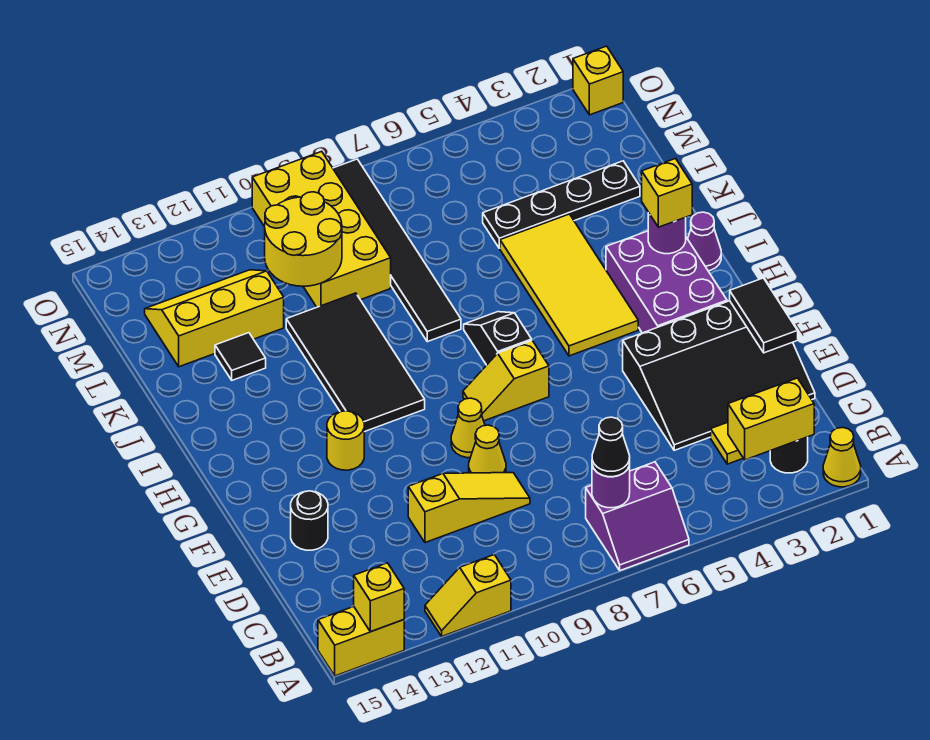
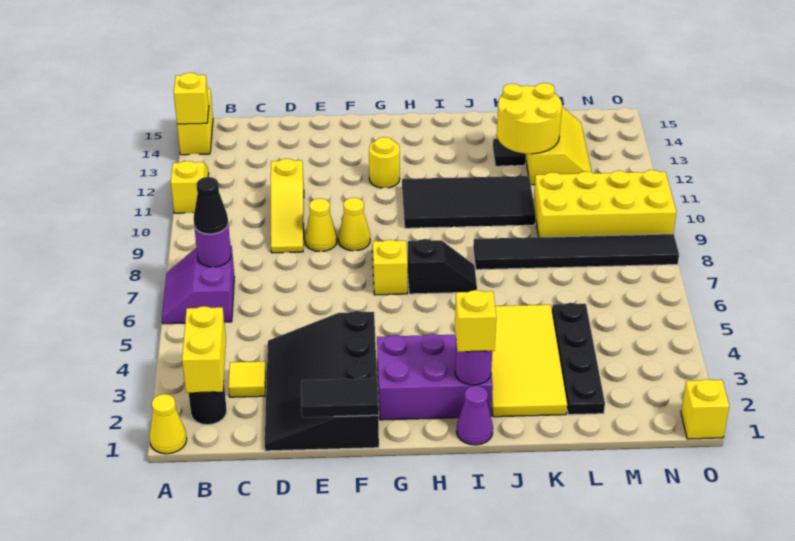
black round brick E14 level 1 -> none
yellow tile H4:K5 level 1 -> yellow tile J2:K5 level 1
yellow round brick L10:M11 level 2 -> yellow round brick K12:L13 level 2

